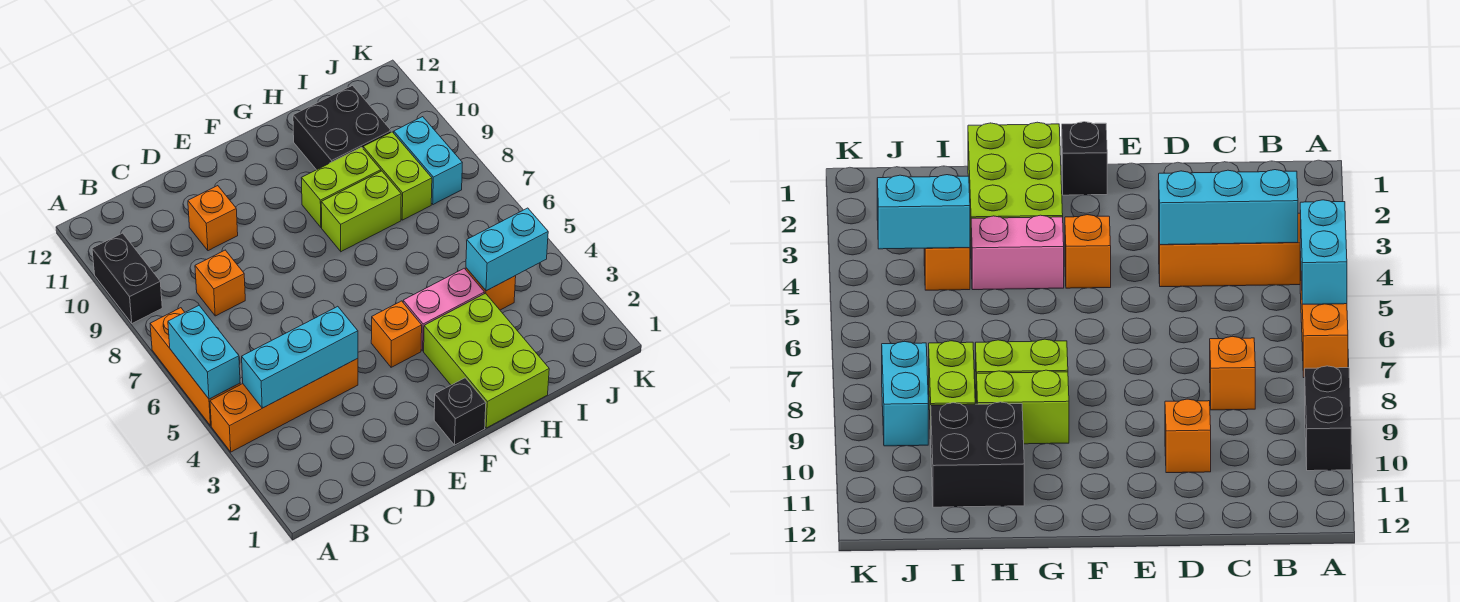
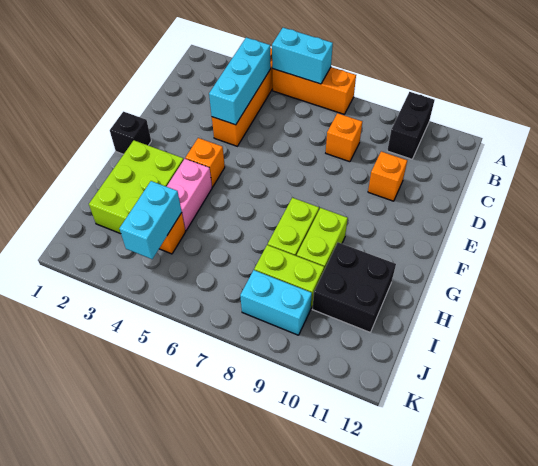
black brick A9:A10 level 1 -> black brick A10:B10 level 1
lime brick G1:H3 level 1 -> lime brick G2:I3 level 1

